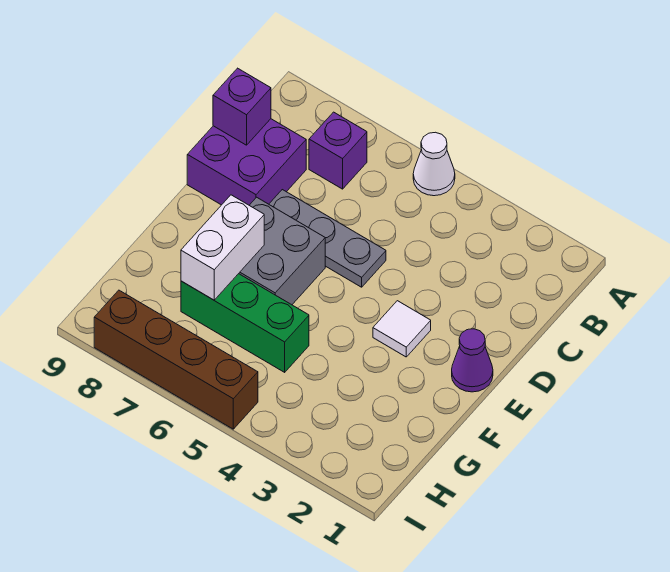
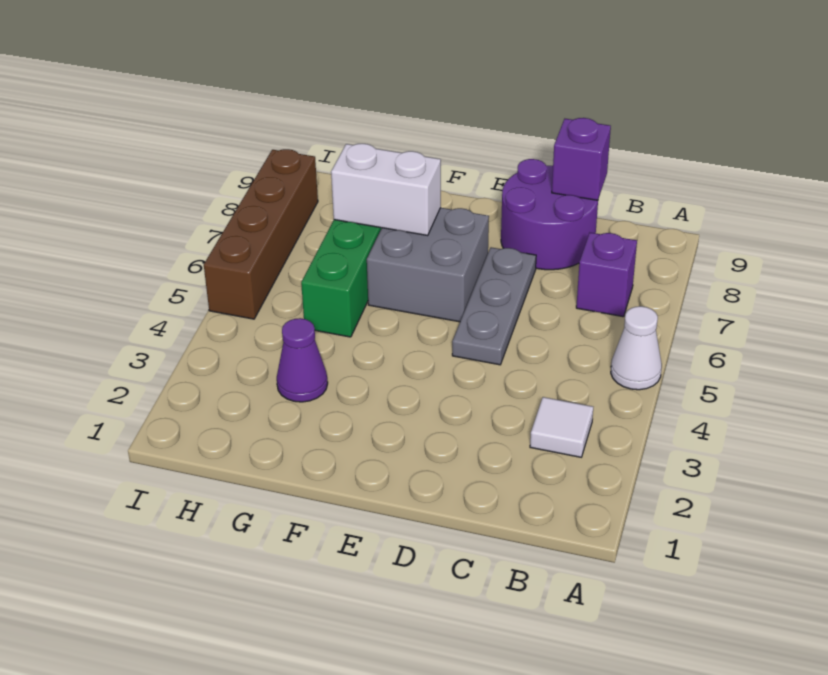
purple brick C8:D9 level 1 -> purple round brick C8:D9 level 1
purple cone E1 level 1 -> purple cone G3 level 1
white tile E3 level 1 -> white tile B3 level 1

